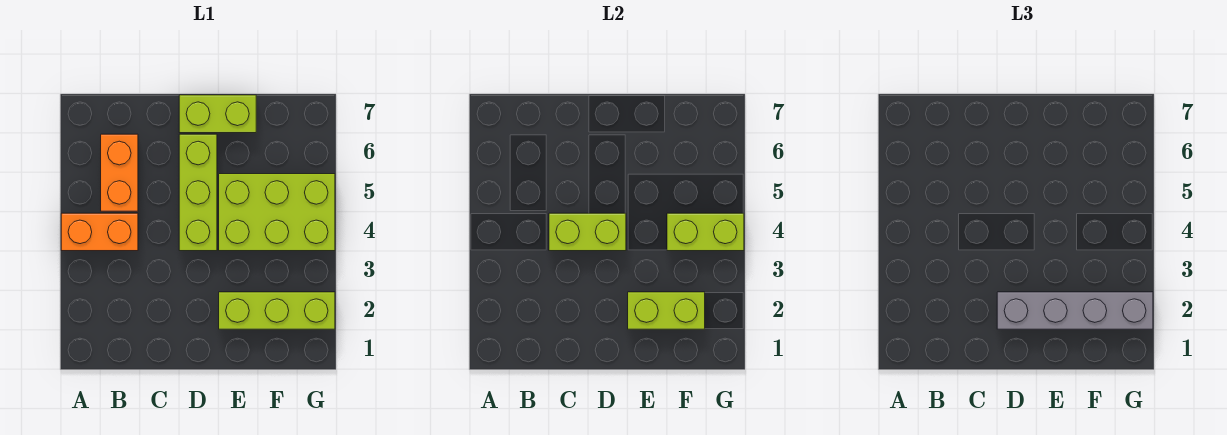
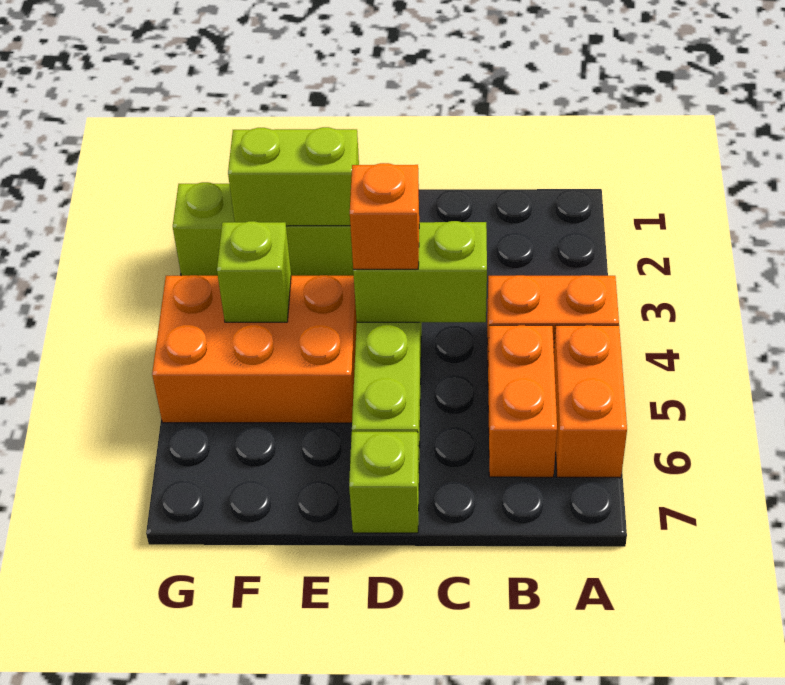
none -> orange brick A5:A6 level 1
grey brick D2:G2 level 3 -> none
none -> orange brick D4 level 3
lime brick D7:E7 level 1 -> lime brick D7 level 1
lime brick E4:G5 level 1 -> orange brick E4:G5 level 1
lime brick F4:G4 level 2 -> lime brick F4 level 2

